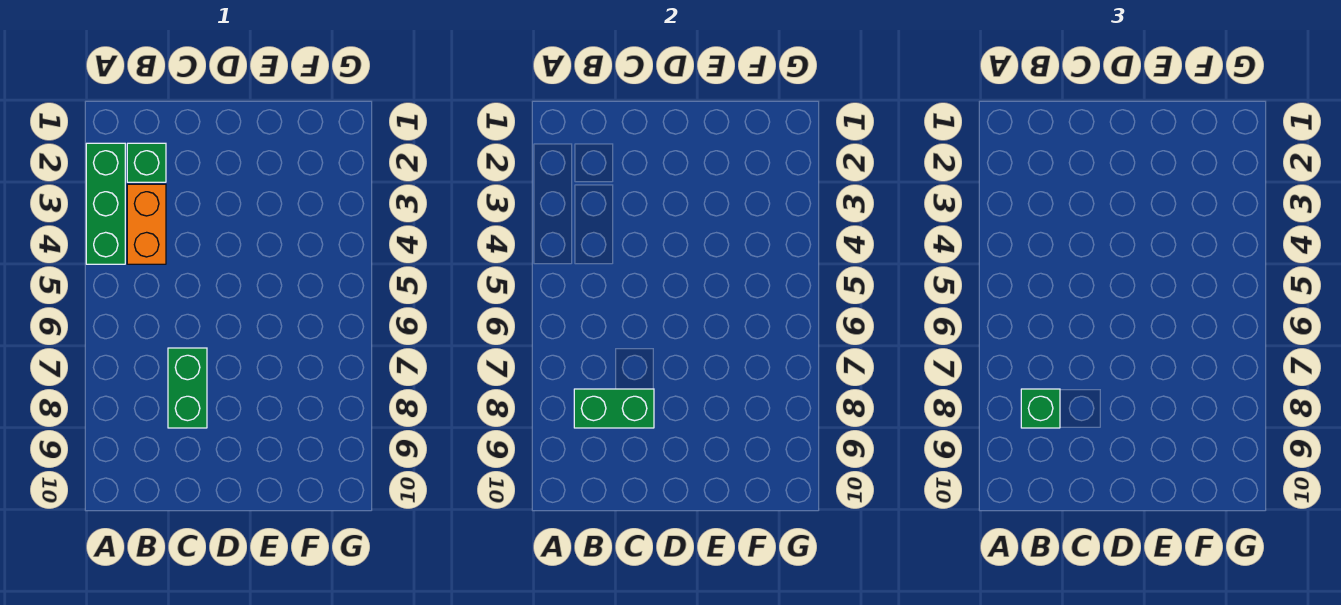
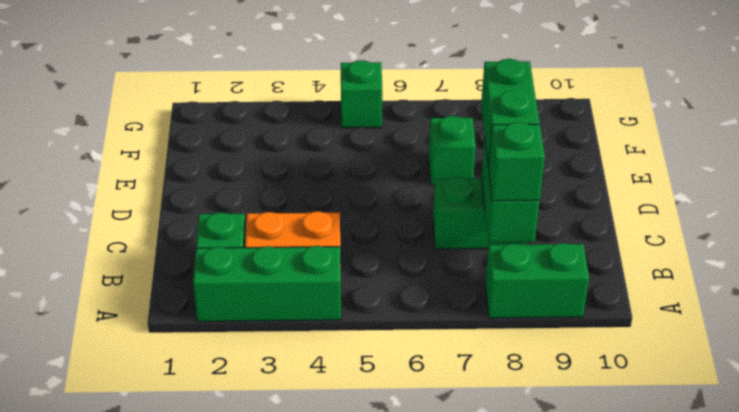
none -> green brick A8:A9 level 1
none -> green brick C8:D8 level 3
none -> green brick E7 level 1
none -> green brick G5 level 1

